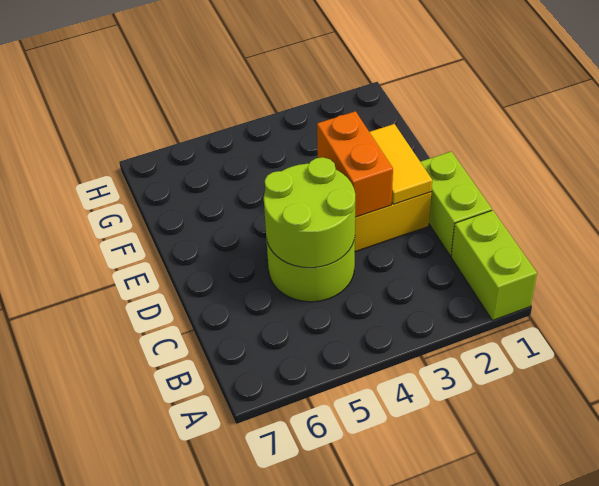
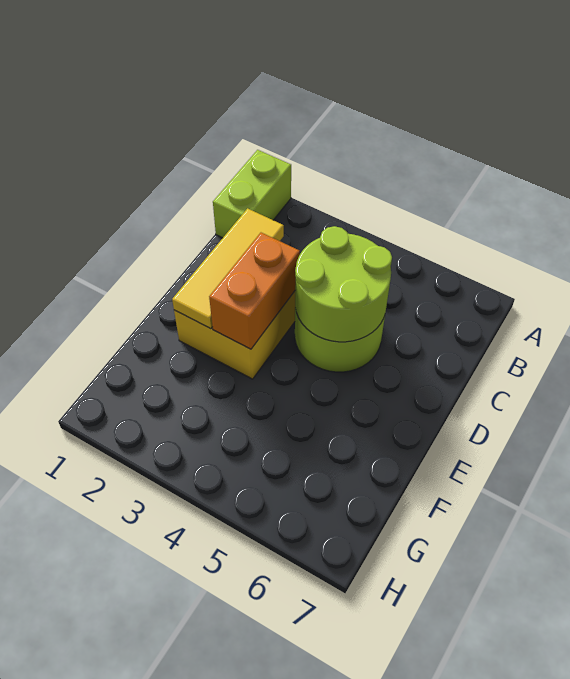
lime brick C1:D1 level 1 -> none
yellow tile D2:E2 level 2 -> yellow tile C2:E2 level 2

